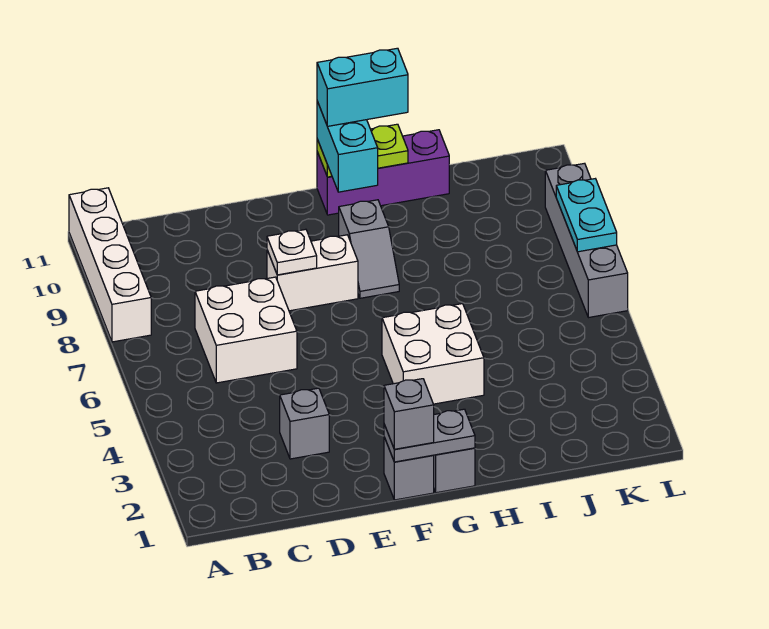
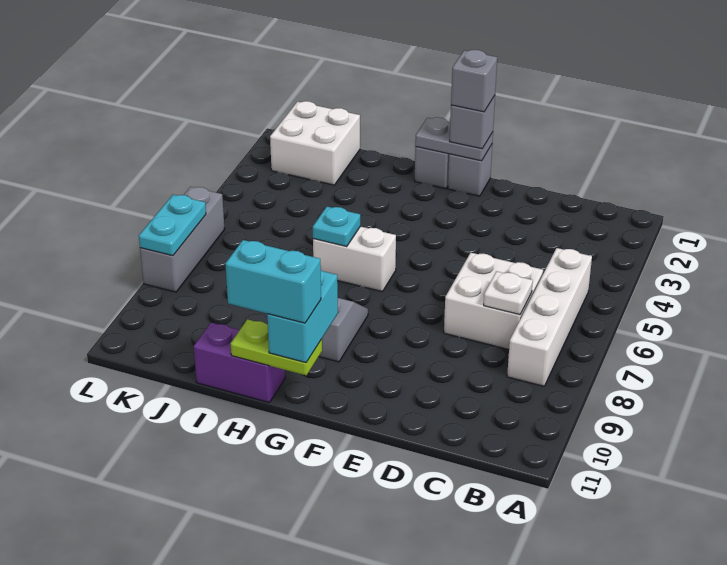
white brick A8:A11 level 1 -> white brick B5:B8 level 1
grey brick D3 level 1 -> grey brick F1 level 4
white brick E8:F8 level 1 -> white brick G6:H6 level 1
white plate E8 level 2 -> white plate C7 level 2
white brick G4:H5 level 1 -> white brick J1:K2 level 1
purple brick G11:I11 level 1 -> purple brick H11:I11 level 1
none -> cyan plate H6 level 2
grey brick L6:L9 level 1 -> grey brick L6:L8 level 1

